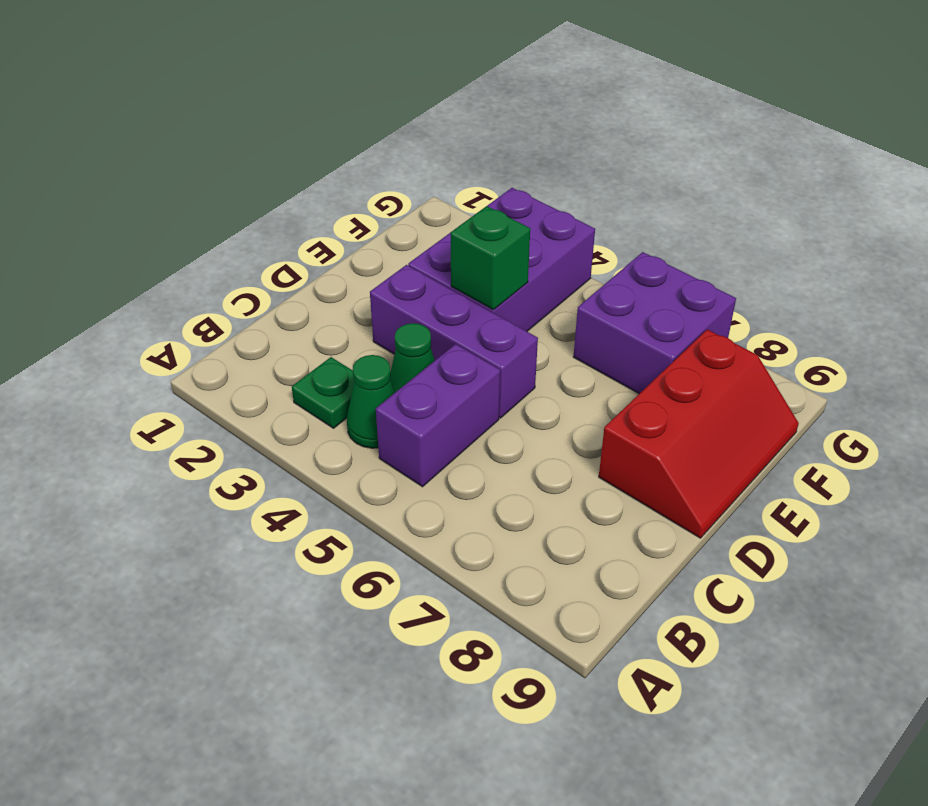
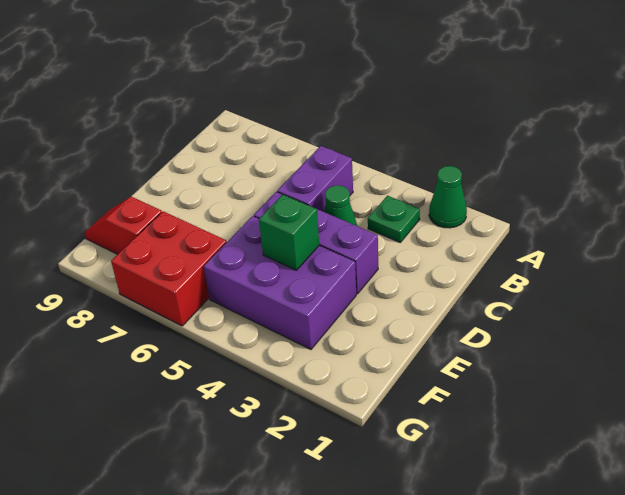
green cone B4 level 1 -> green cone A2 level 1
red slope D8:F9 level 1 top 8 -> red slope F8:F9 level 1 top 8
purple brick E3:G4 level 1 -> purple brick E3:F5 level 1
purple brick F6:G7 level 1 -> red brick F6:G7 level 1

